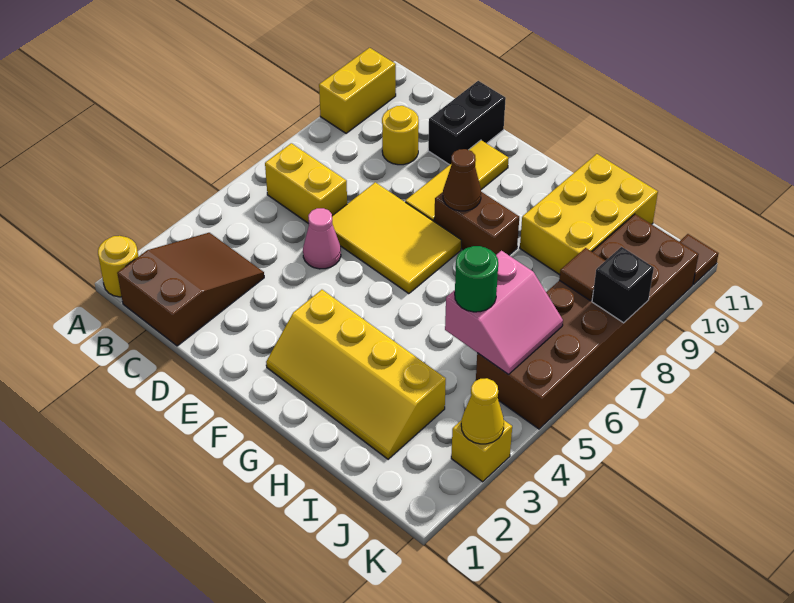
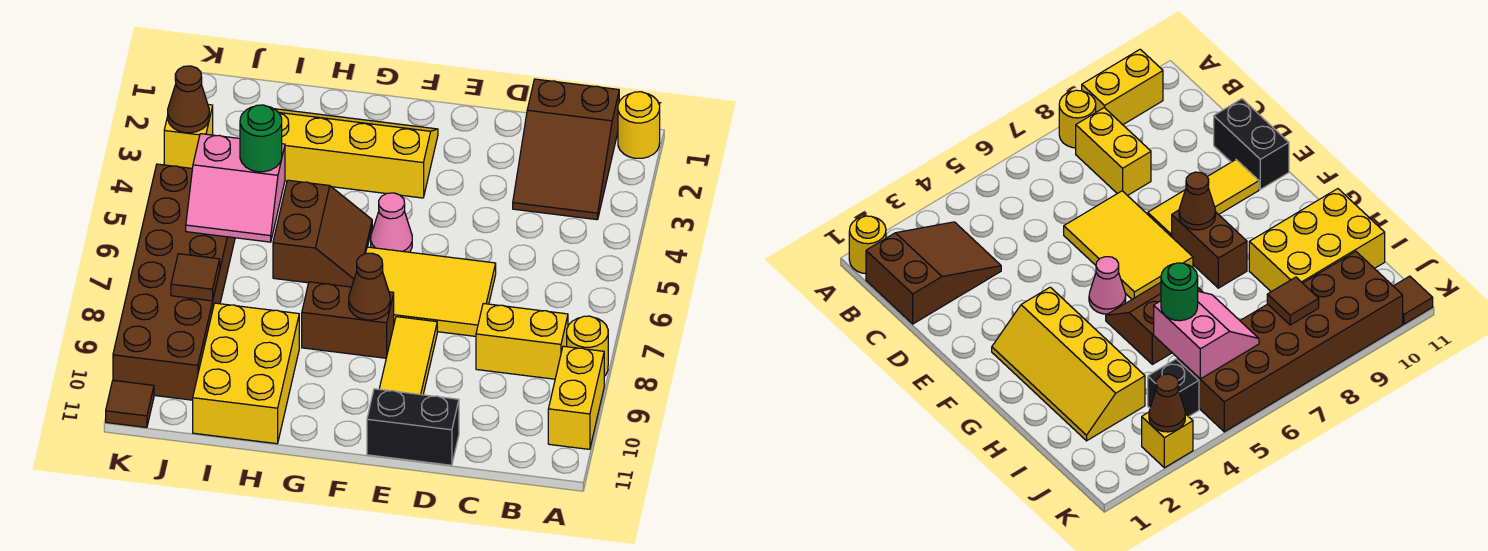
yellow brick B6:C6 level 1 -> yellow brick B8:C8 level 1
yellow round brick C9 level 1 -> yellow round brick A8 level 1
pink cone D5 level 1 -> pink cone F5 level 1
black brick D10:D11 level 1 -> black brick D11:E11 level 1
none -> brown slope G5:H6 level 1 top H
pink slope I5:J6 level 2 top I -> pink slope I5:J6 level 2 top 5
yellow cone K3 level 2 -> brown cone K3 level 2
black brick K8 level 2 -> black brick J4 level 1

